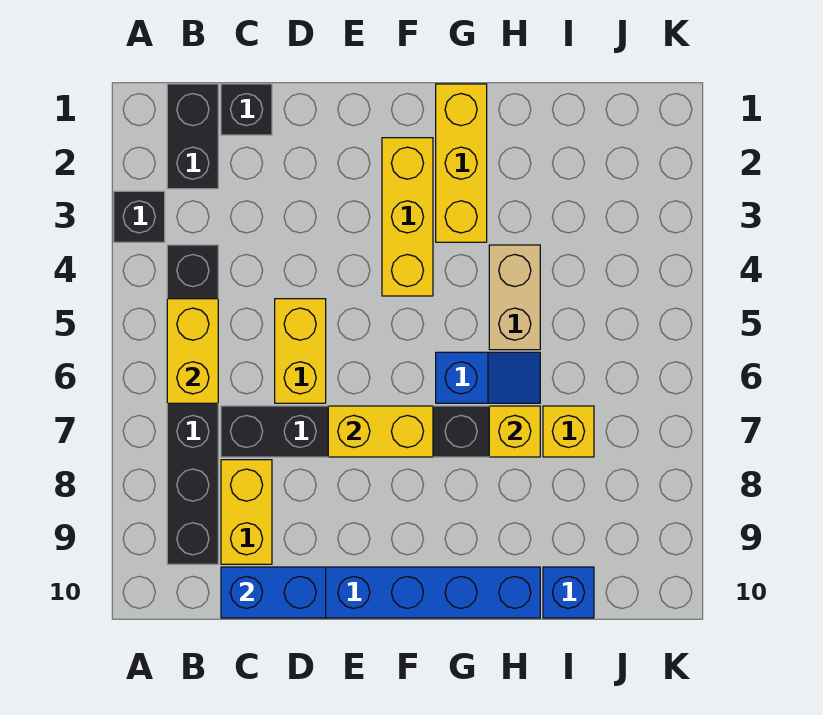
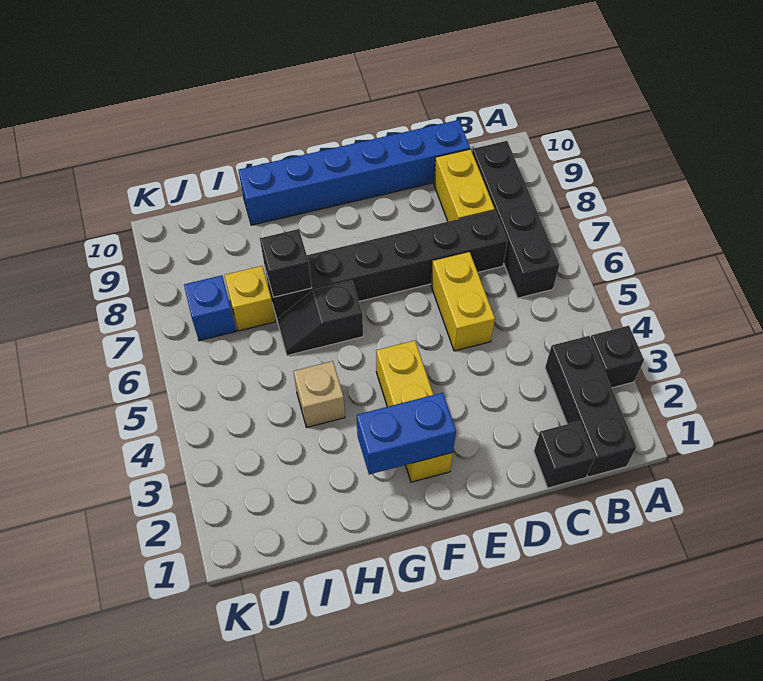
black brick B1:B2 level 1 -> black brick B1:B3 level 1
black brick B4:B9 level 1 -> black brick B6:B9 level 1
yellow brick B5:B6 level 2 -> none
blue brick C10:D10 level 2 -> blue brick F2:G2 level 2
yellow brick E7:F7 level 2 -> none
yellow brick G1:G3 level 1 -> none
blue slope G6:H6 level 1 top G -> black slope G6:H6 level 1 top G
tan brick H4:H5 level 1 -> tan brick H4 level 1
yellow brick H7 level 2 -> black brick H7 level 2
blue brick I10 level 1 -> blue brick J7 level 1

